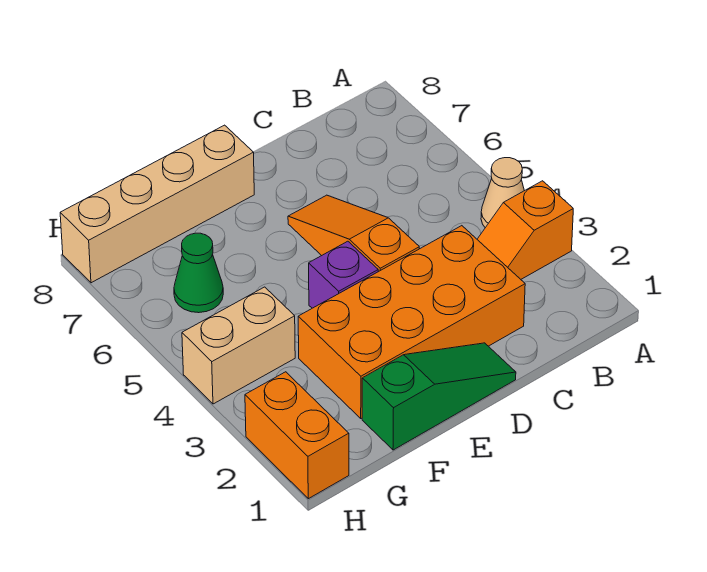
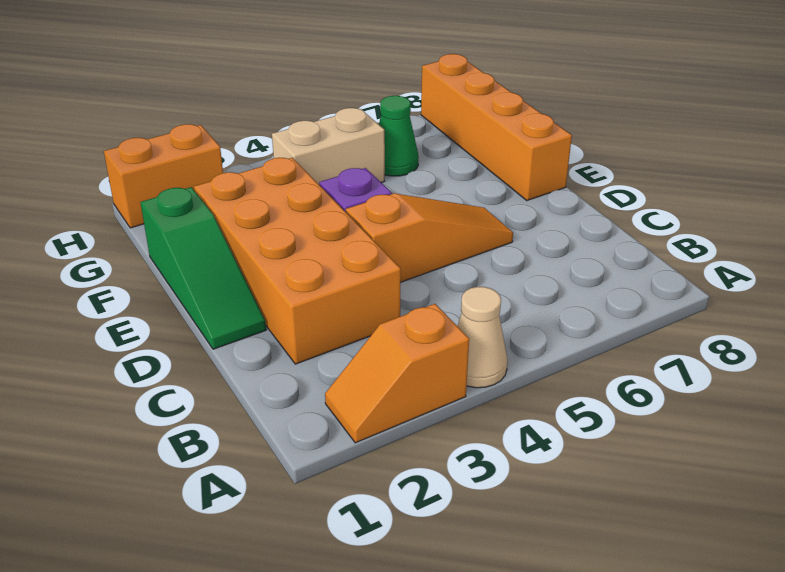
orange slope A3:B3 level 1 top A -> orange slope A2:A3 level 1 top 3
tan brick E8:H8 level 1 -> orange brick E8:H8 level 1
tan brick G4:H4 level 1 -> tan brick G4:G5 level 1

